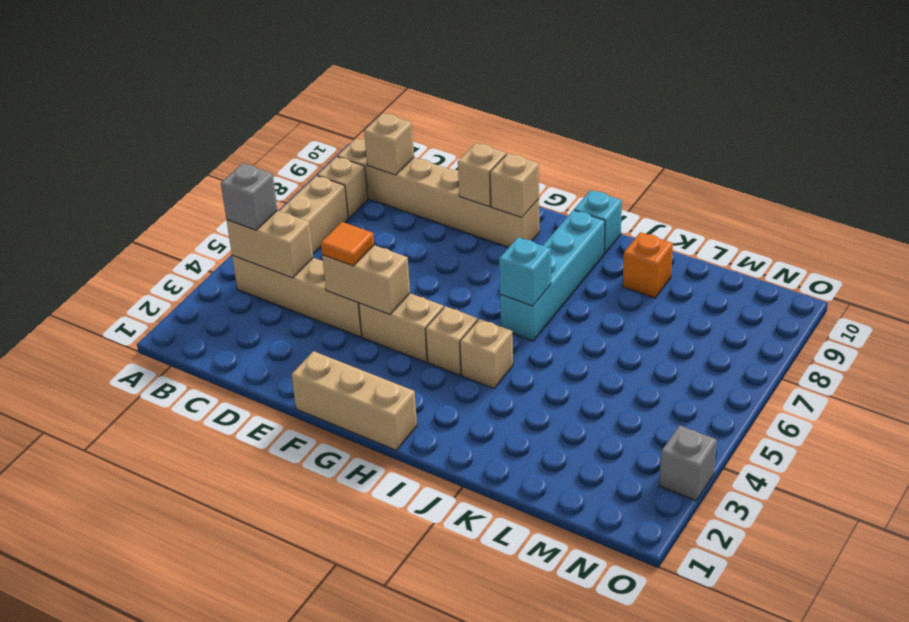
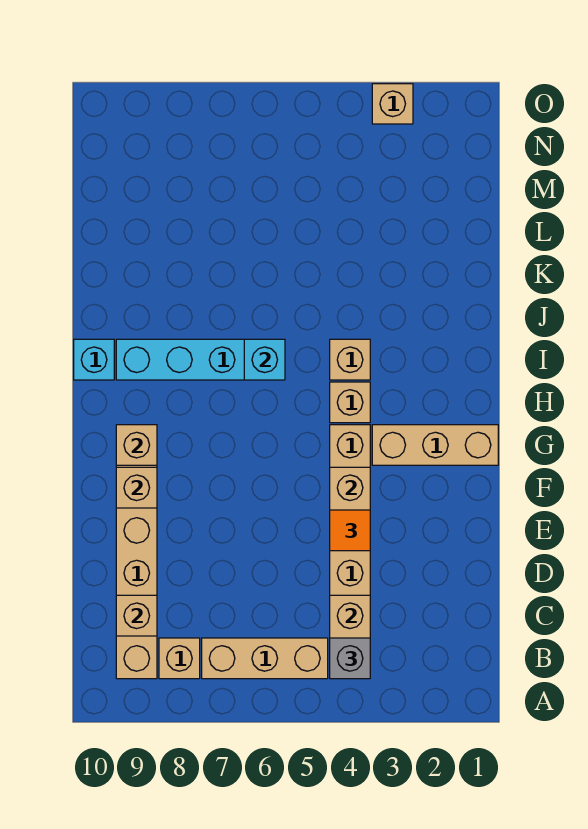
tan brick F1:H1 level 1 -> tan brick G1:G3 level 1
orange brick K9 level 1 -> none
grey brick O3 level 1 -> tan brick O3 level 1

